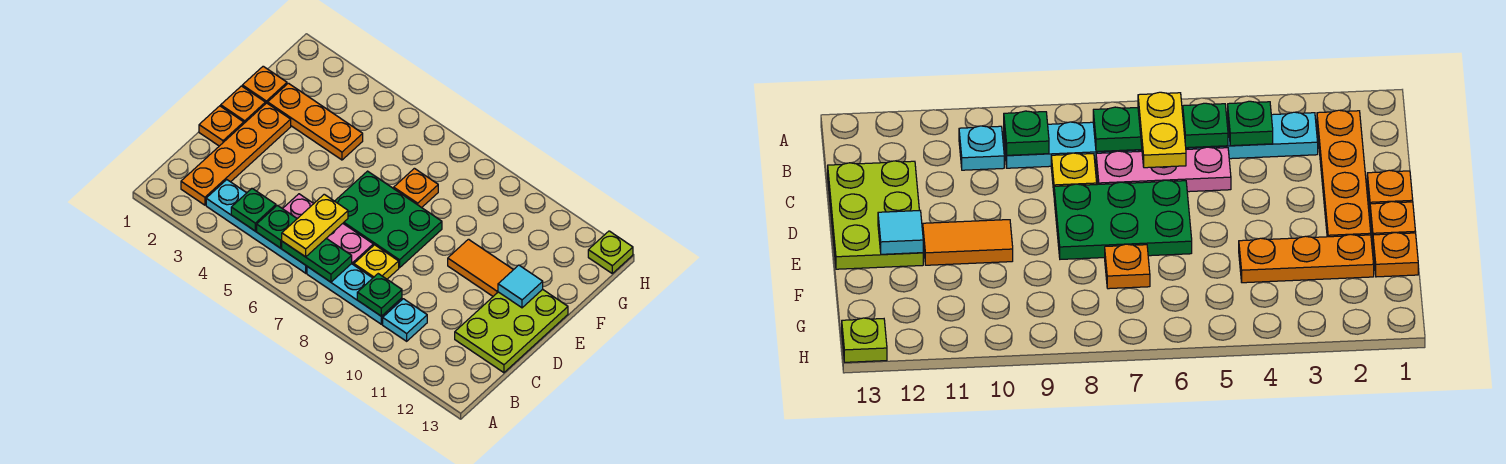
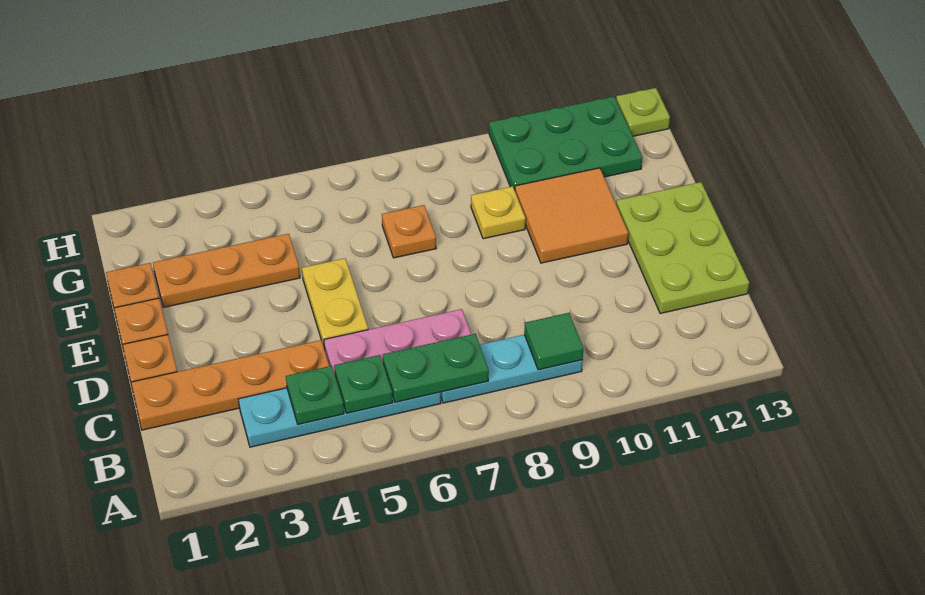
orange plate B2:E2 level 1 -> orange plate C1:C4 level 1
yellow plate B6:C6 level 3 -> yellow plate D5:E5 level 1
green plate B9 level 2 -> green tile B9 level 2
cyan plate B10 level 1 -> none
yellow plate C8 level 1 -> yellow plate F9 level 1
green plate D6:E8 level 1 -> green plate G10:H12 level 1
orange tile E10:E11 level 1 -> orange tile E10:F11 level 1
cyan tile E12 level 2 -> none

